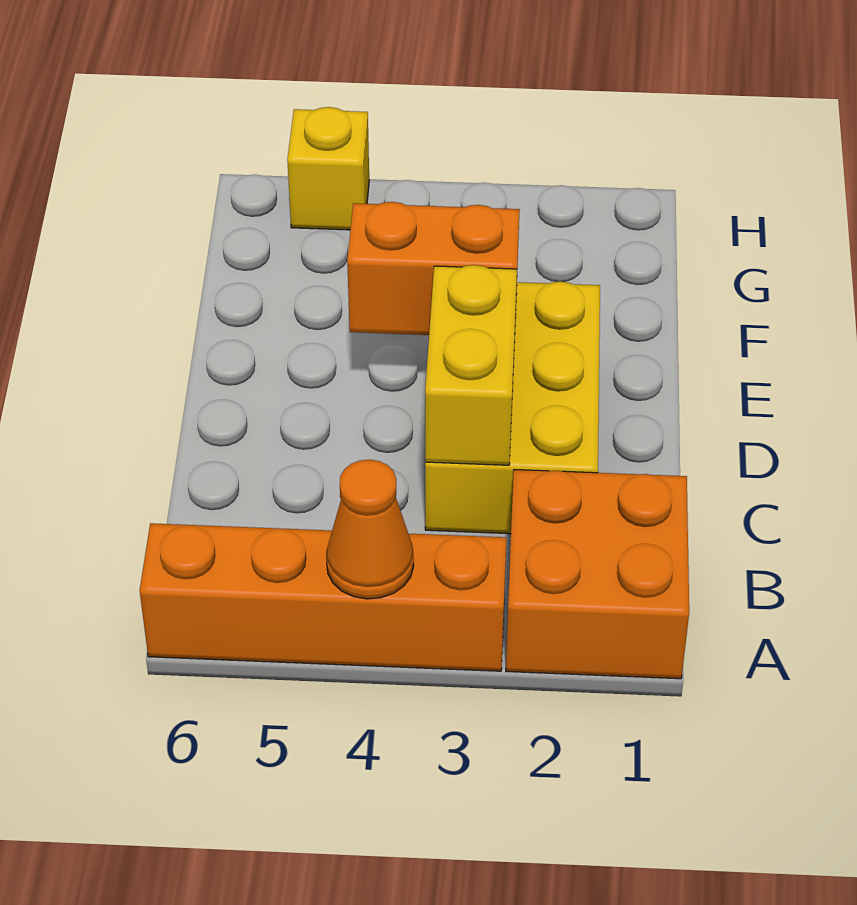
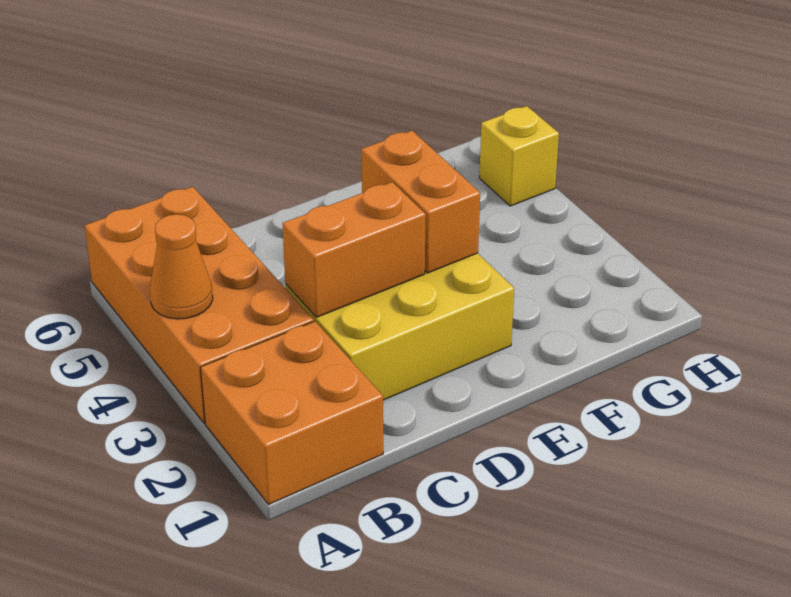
orange brick A3:A6 level 1 -> orange brick A3:B6 level 1
yellow brick C3:D3 level 2 -> orange brick C3:D3 level 2

